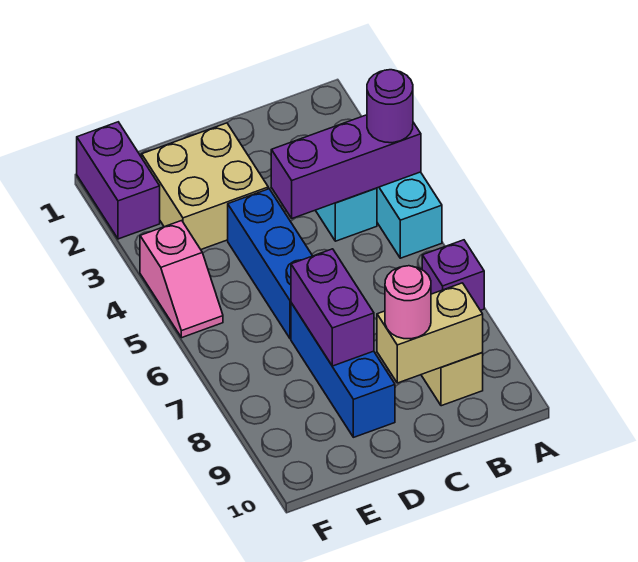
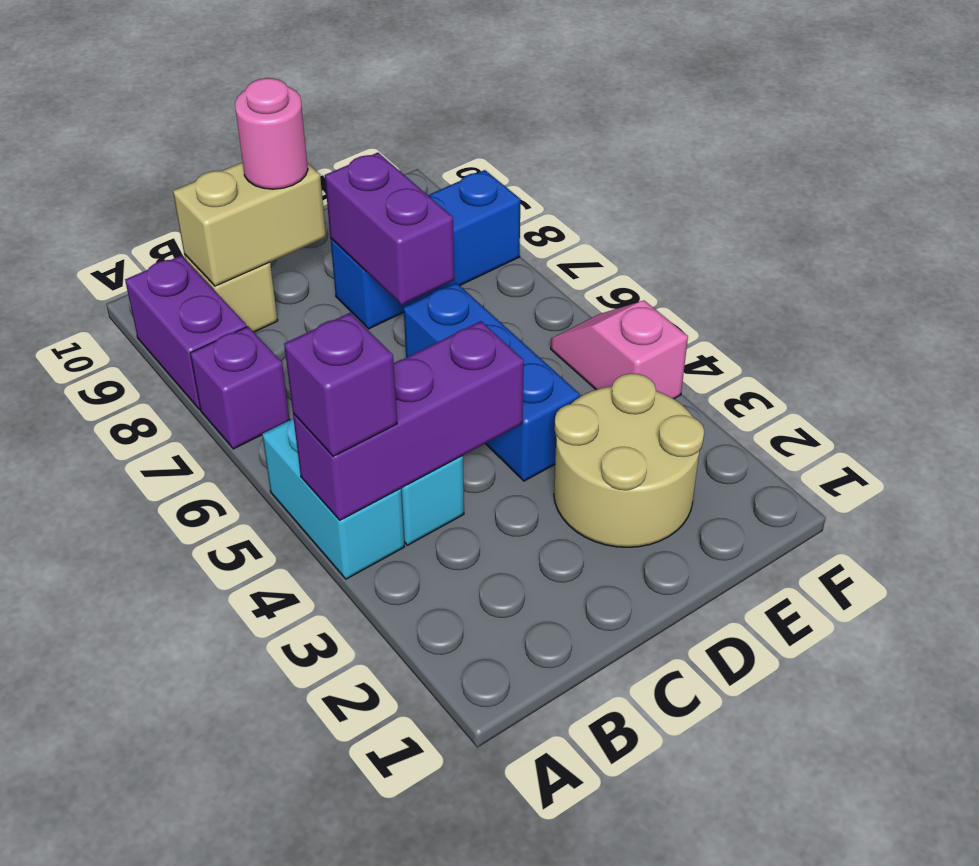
purple round brick A4 level 3 -> purple brick A4 level 3
tan brick D2:E3 level 1 -> tan round brick D2:E3 level 1
blue brick D7:D9 level 1 -> blue brick D8:F8 level 1
purple brick F1:F2 level 1 -> purple brick A8:A9 level 1

